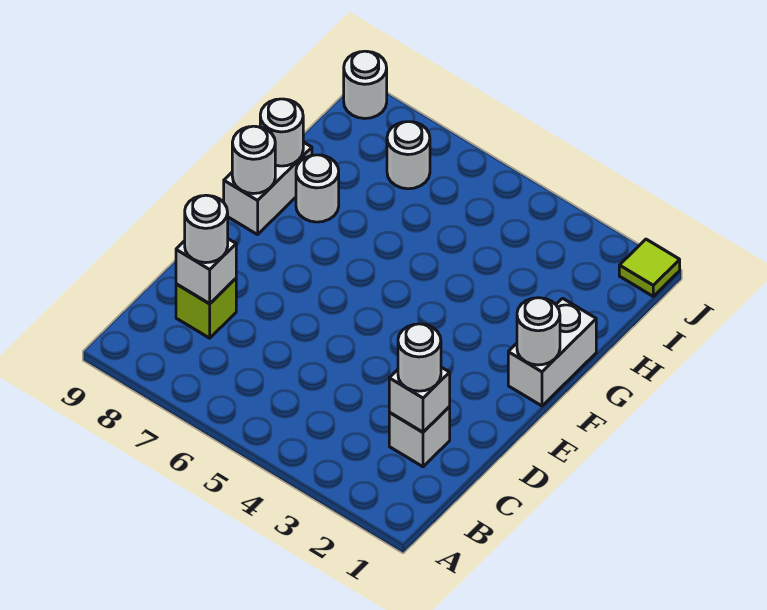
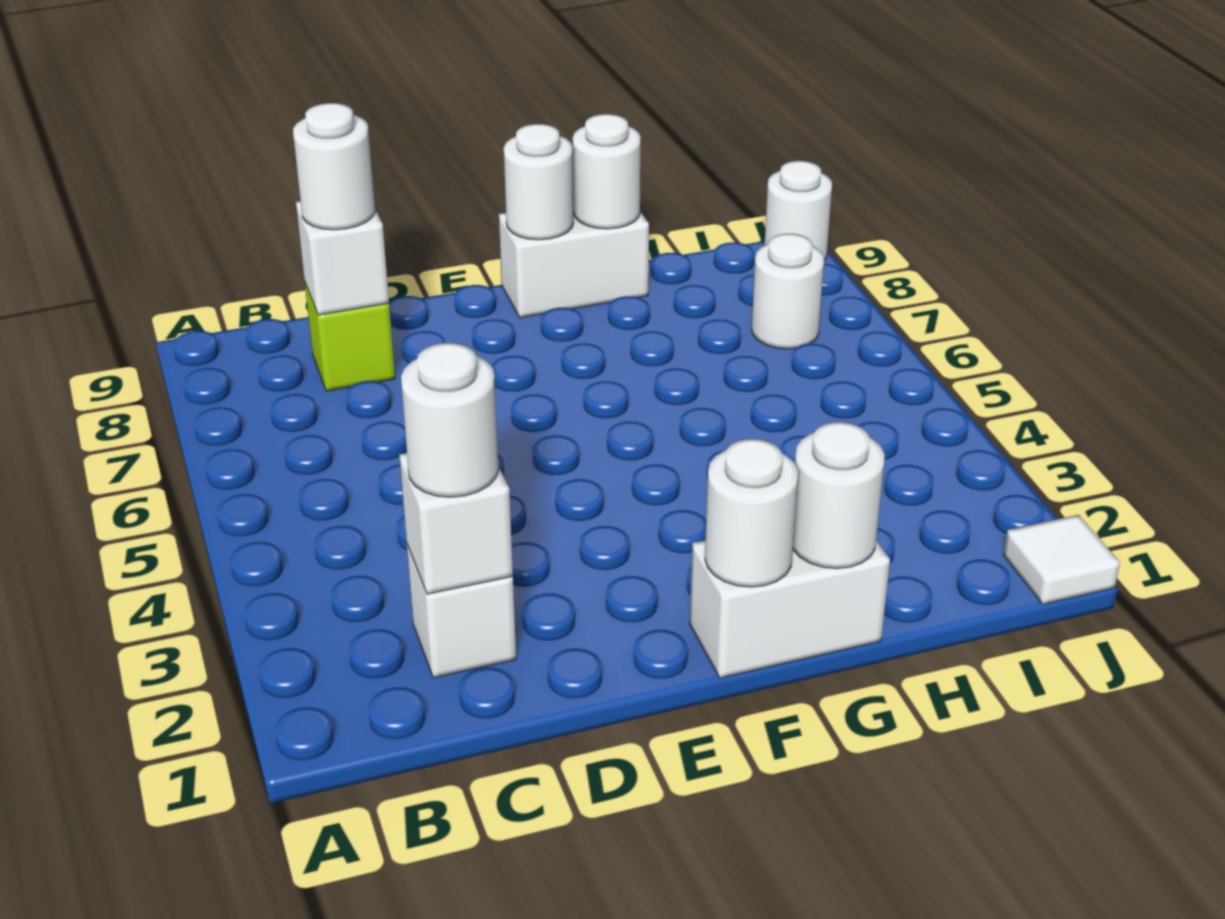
white round brick G8 level 1 -> white round brick G1 level 2
lime tile J1 level 1 -> white tile J1 level 1

